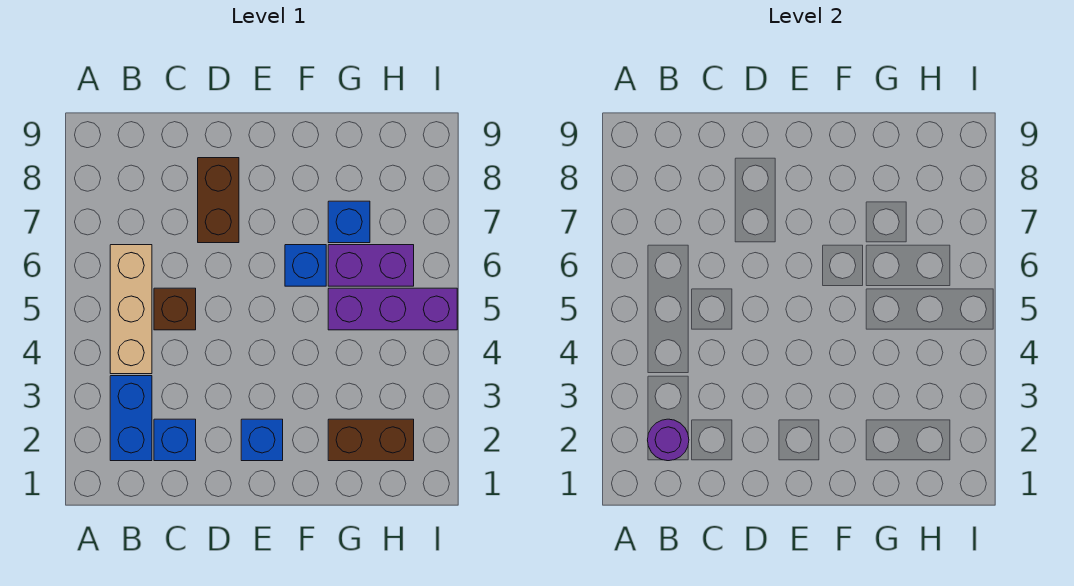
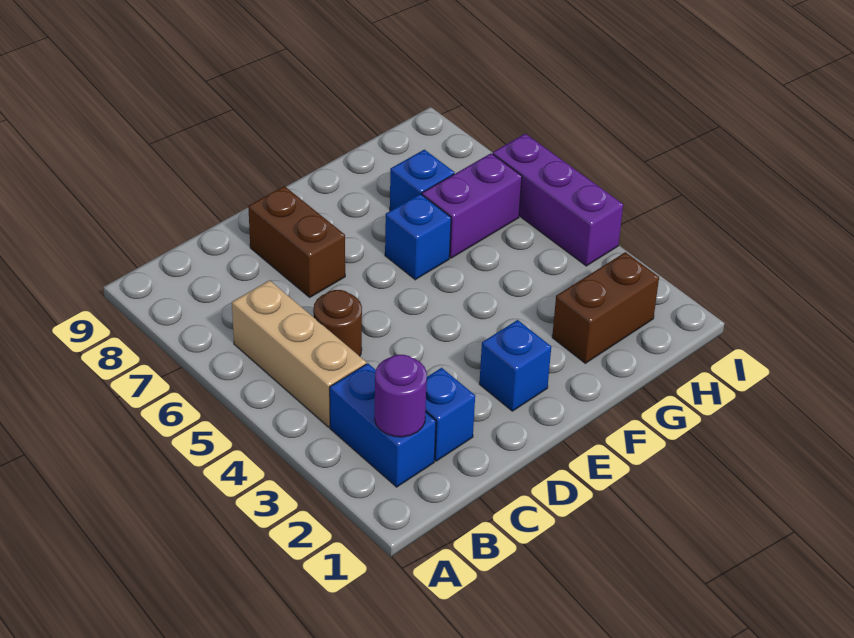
brown brick C5 level 1 -> brown round brick C5 level 1
purple brick G5:I5 level 1 -> purple brick I4:I6 level 1

